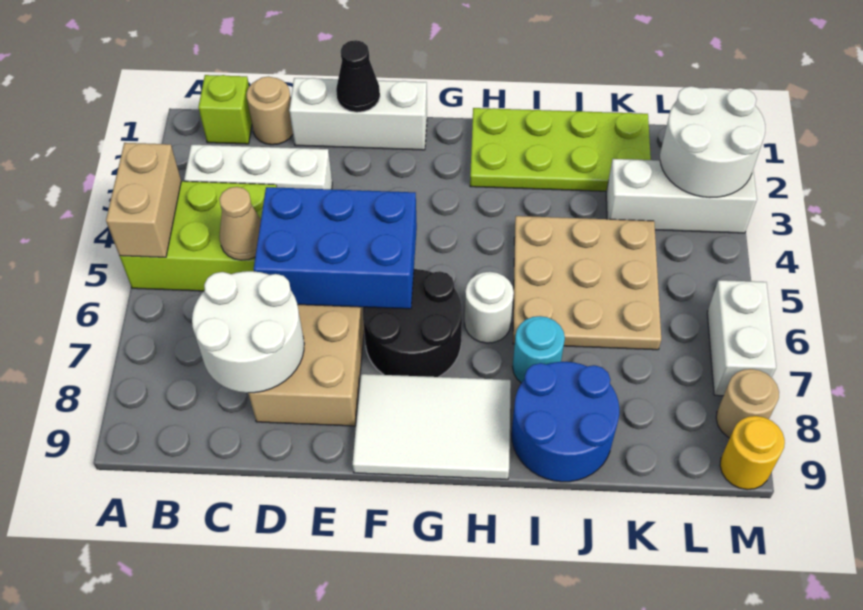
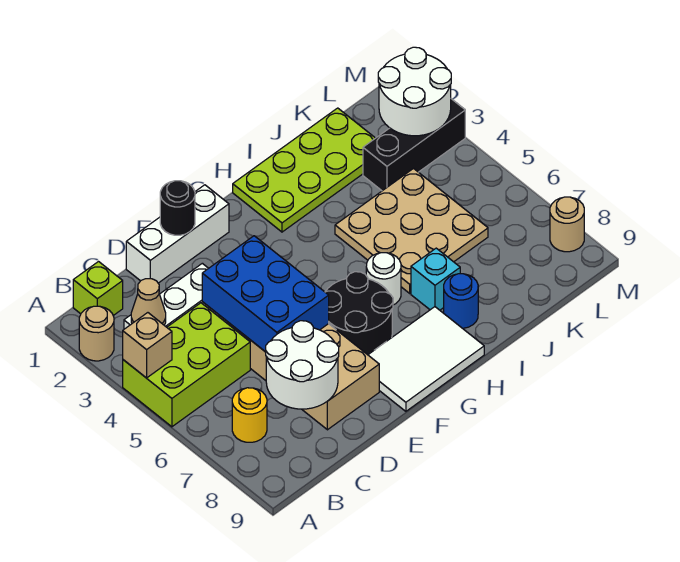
tan brick A4:A5 level 2 -> tan brick A4 level 2
tan round brick C1 level 1 -> tan round brick A2 level 1
tan cone C5 level 2 -> tan cone B3 level 2
blue brick D5:F6 level 2 -> blue brick D4:E6 level 2
black cone E1 level 2 -> black round brick E1 level 2
cyan round brick I7 level 1 -> cyan brick I7 level 1
blue round brick I8:J9 level 1 -> blue round brick I8 level 1
white brick K3:M3 level 1 -> black brick K3:M3 level 1
white brick M6:M7 level 1 -> none
yellow round brick M9 level 1 -> yellow round brick B7 level 1

